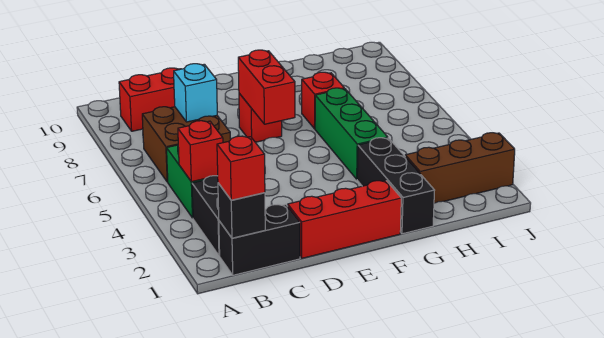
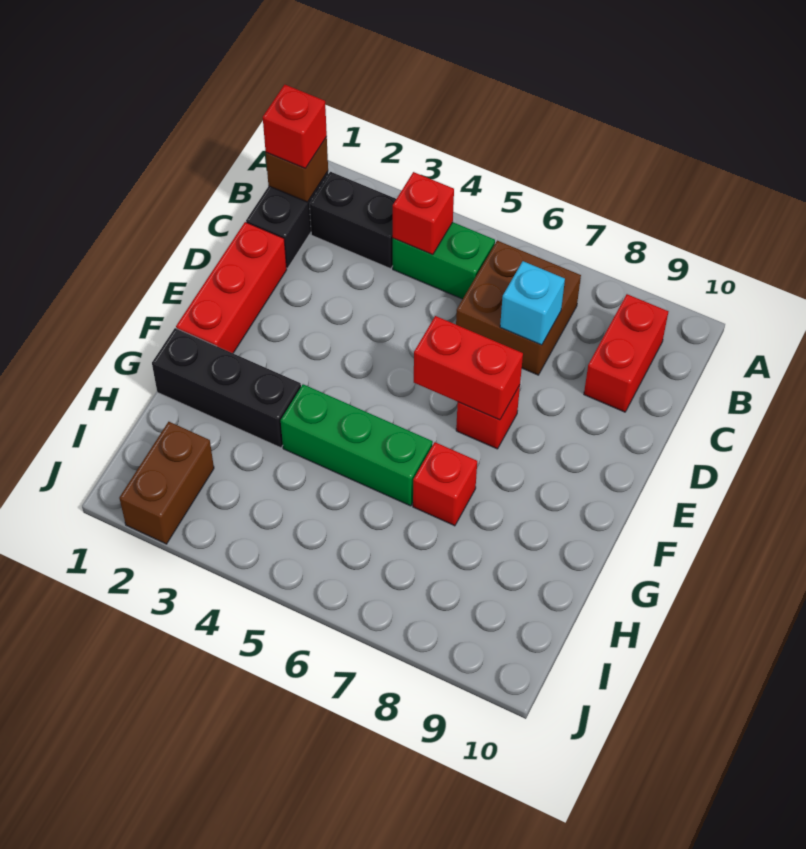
black brick B1 level 2 -> brown brick B1 level 2
brown brick H2:J2 level 1 -> brown brick I2:J2 level 1

